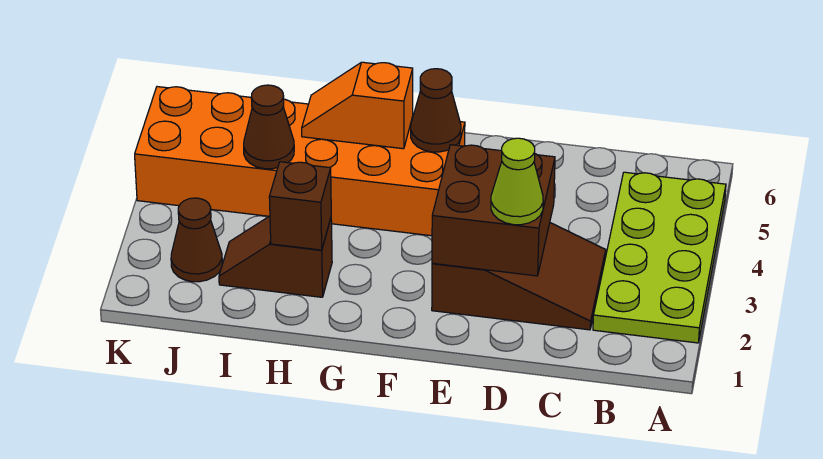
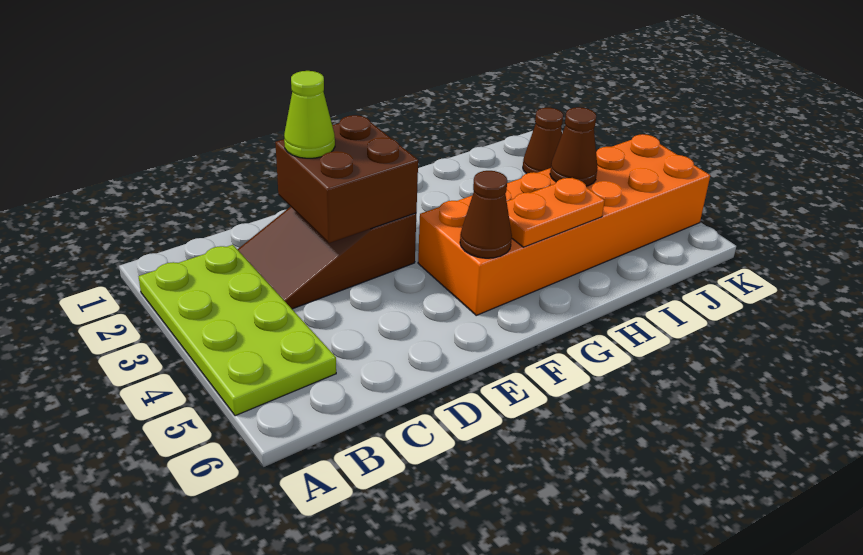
orange slope G5:H5 level 2 top G -> orange plate G5:H5 level 2
brown slope H2:I2 level 1 top H -> none
brown brick H2 level 2 -> none

